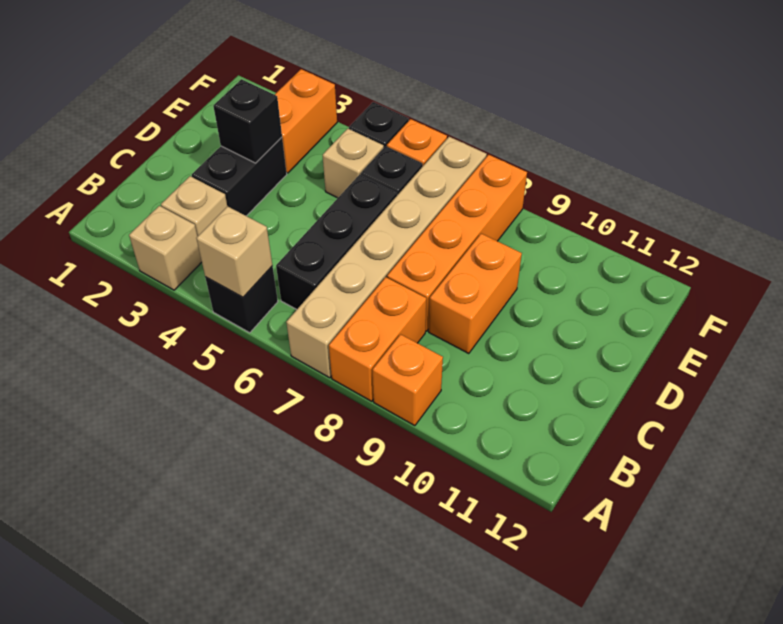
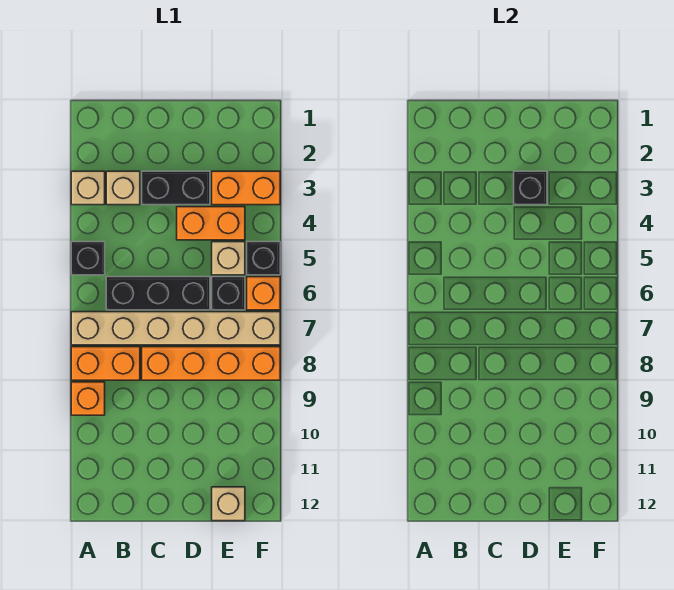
tan brick A5 level 2 -> tan brick E12 level 1
orange brick C9:D9 level 1 -> orange brick D4:E4 level 1

